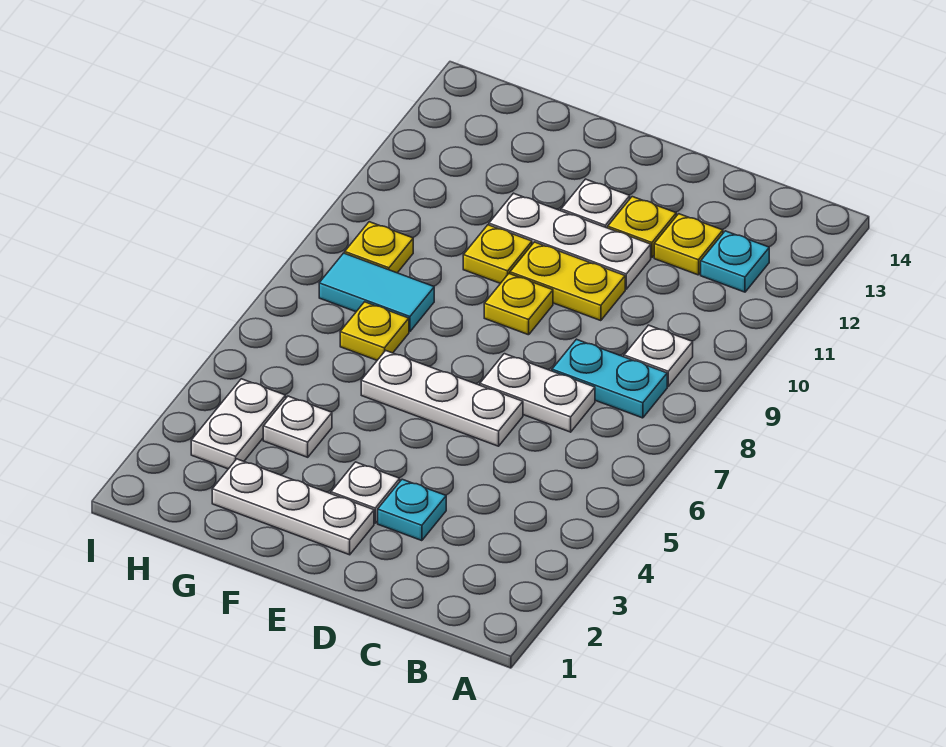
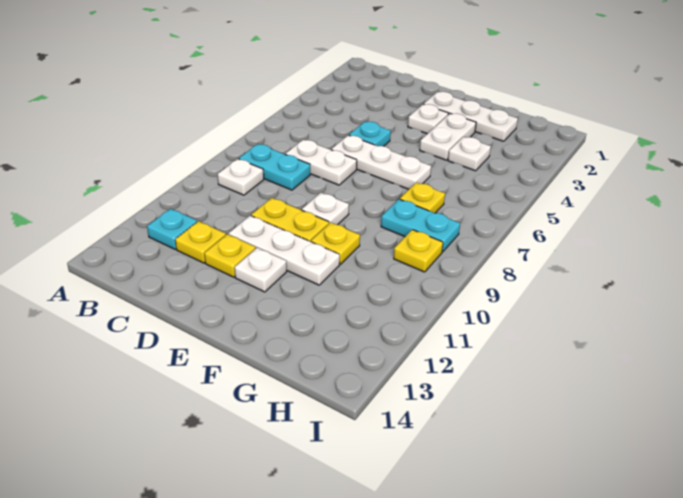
cyan plate D3 level 1 -> cyan plate D5 level 1
yellow plate E9 level 1 -> white plate E9 level 1
cyan tile G8:H8 level 1 -> cyan plate G8:H8 level 1
white plate H3:H4 level 1 -> white plate F3:F4 level 1

